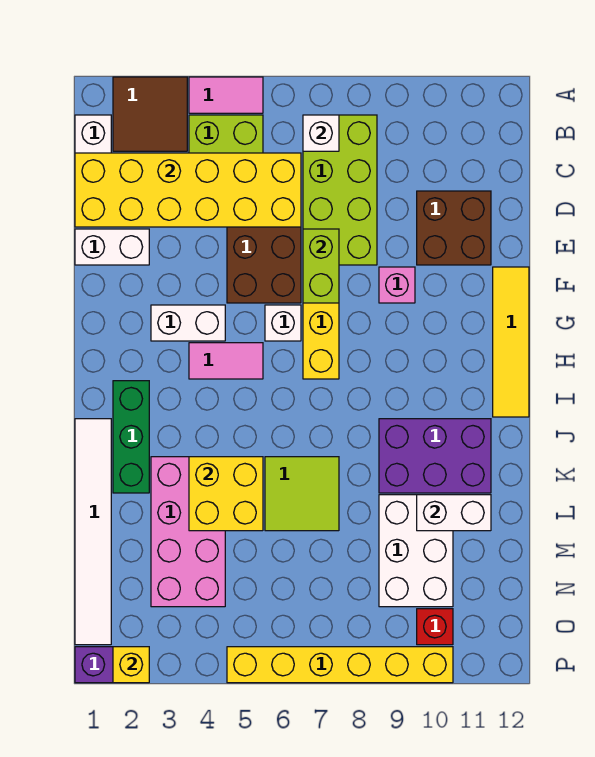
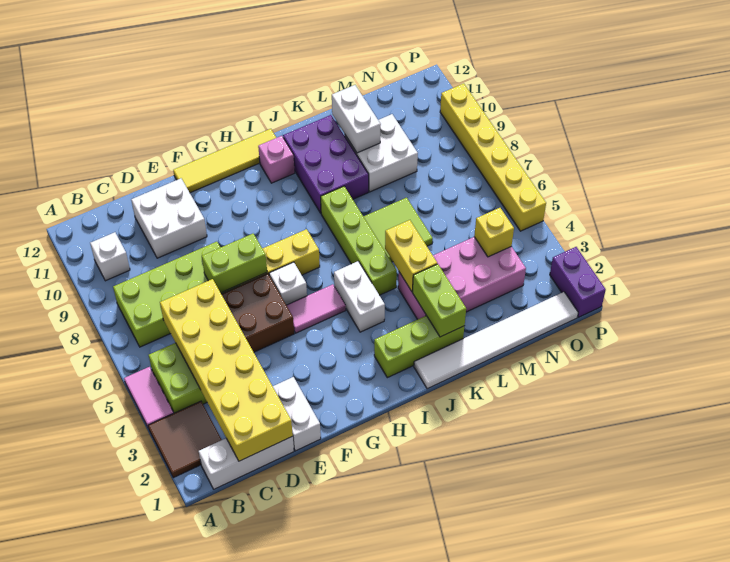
white brick B7 level 2 -> white brick B10 level 1
brown brick D10:E11 level 1 -> white brick D10:E11 level 1
pink brick F9 level 1 -> pink brick I11 level 1
white brick G3:G4 level 1 -> white brick I4:I5 level 1
pink tile H4:H5 level 1 -> pink tile G5:H5 level 1
green brick I2:K2 level 1 -> lime brick I2:K2 level 1
none -> lime brick J5:J8 level 1
none -> lime brick K2:K3 level 2
yellow brick K4:L5 level 2 -> yellow brick K4:K5 level 2
white brick L9:N10 level 1 -> white brick L9:M10 level 1
red brick O10 level 1 -> none
yellow brick P2 level 2 -> yellow brick N4 level 2

